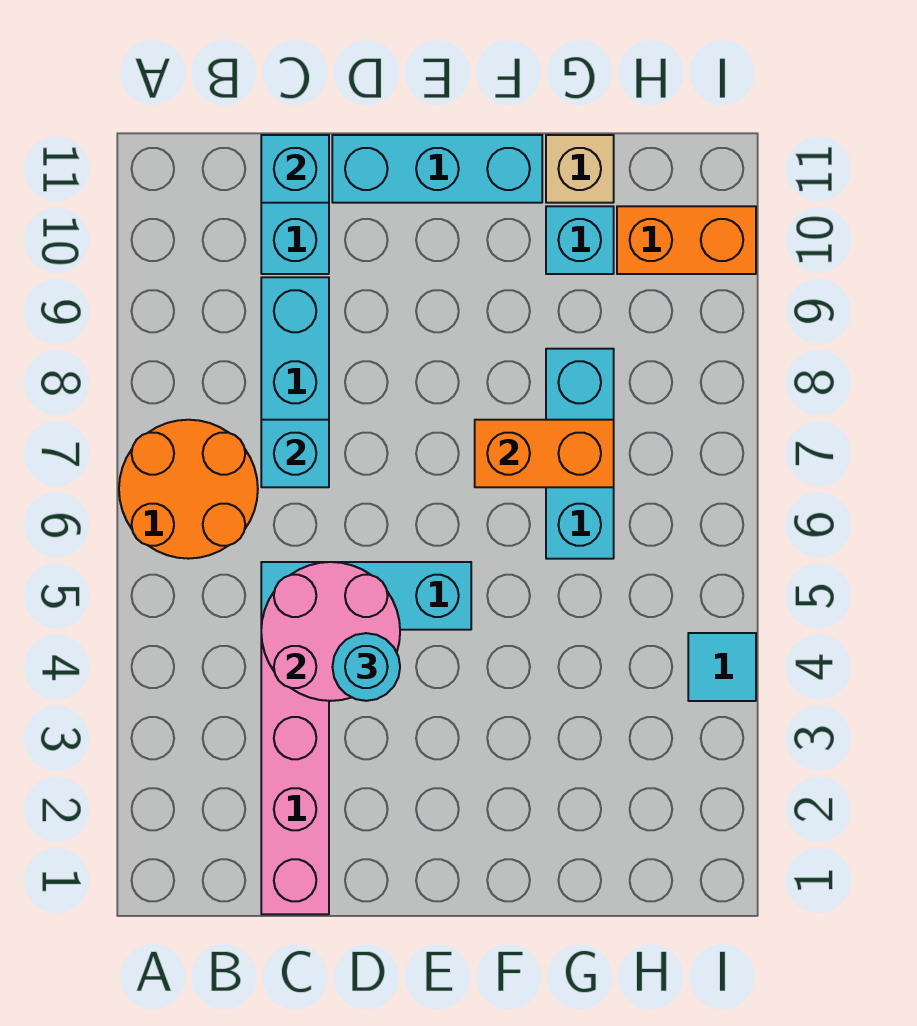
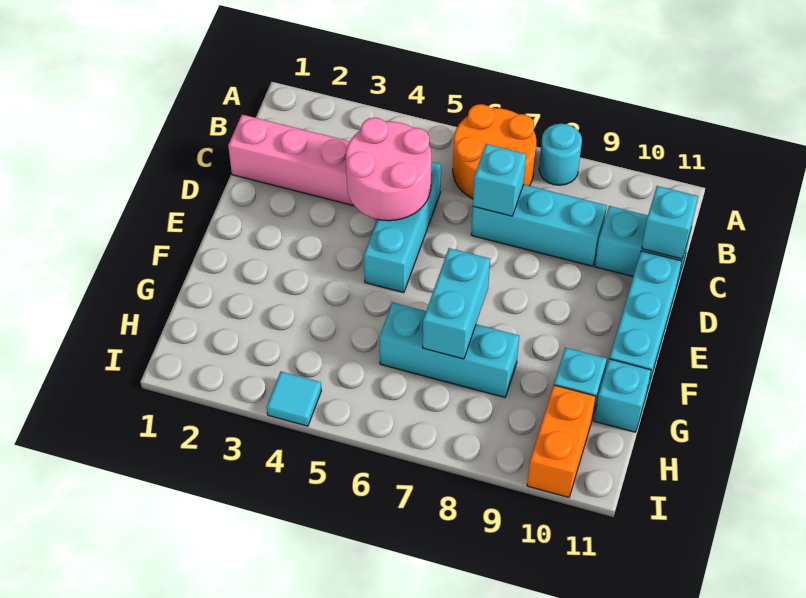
cyan round brick D4 level 3 -> cyan round brick A8 level 1
orange brick F7:G7 level 2 -> cyan brick F7:G7 level 2
tan brick G11 level 1 -> cyan brick G11 level 1

